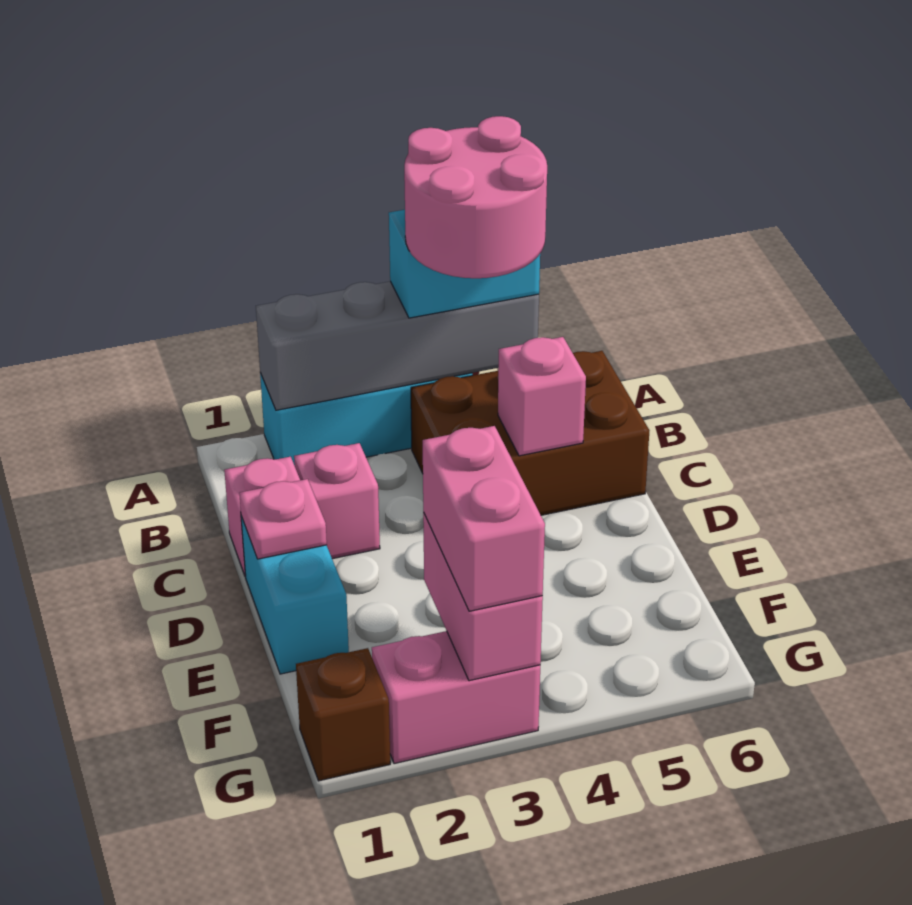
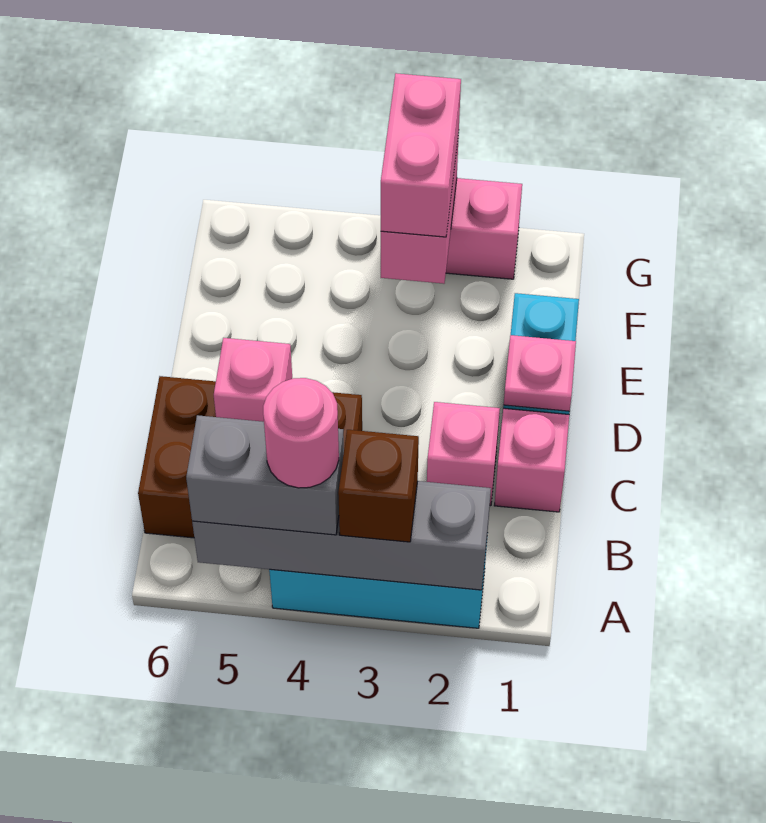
cyan brick A4:A5 level 3 -> grey brick A4:A5 level 3
pink round brick A4:B5 level 4 -> pink round brick A4 level 4
brown brick G1 level 1 -> brown brick A3 level 3

